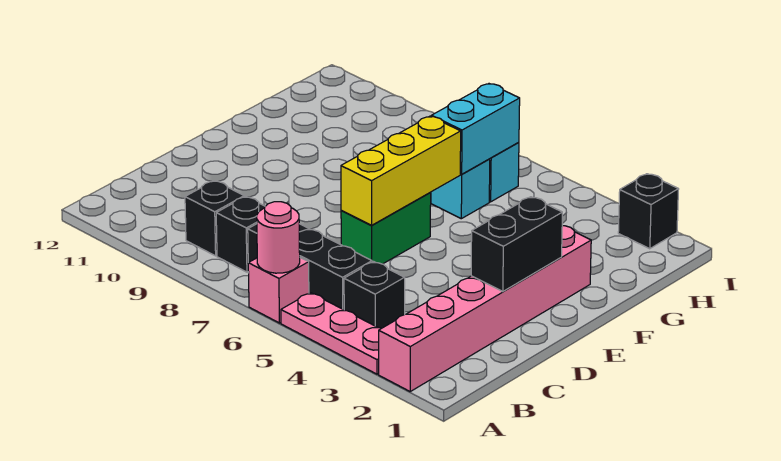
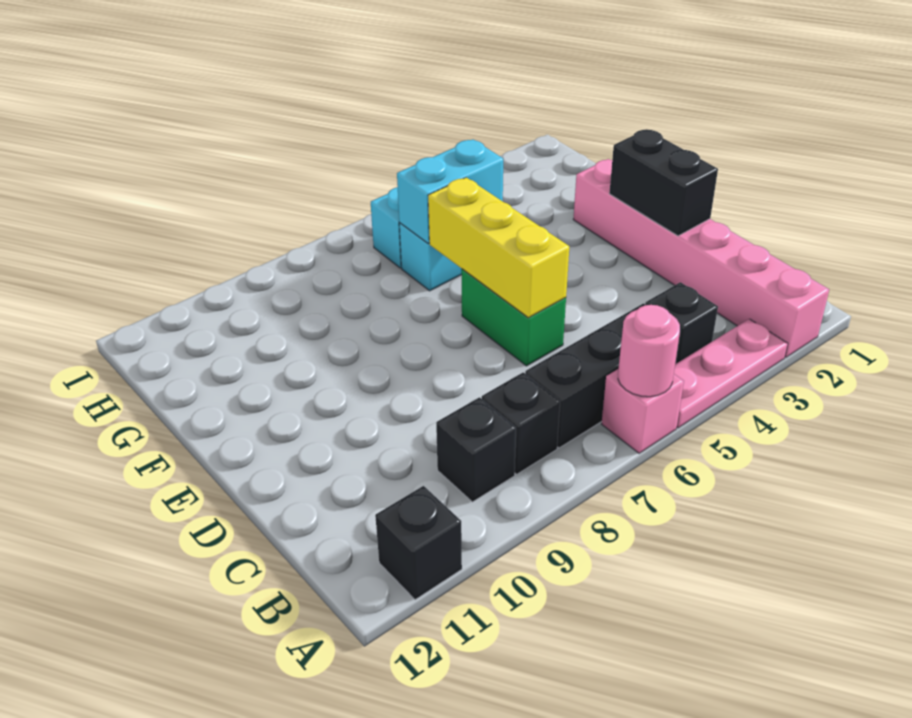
cyan brick G6:H6 level 2 -> cyan brick G5:G6 level 2
black brick I2 level 1 -> black brick A11 level 1

